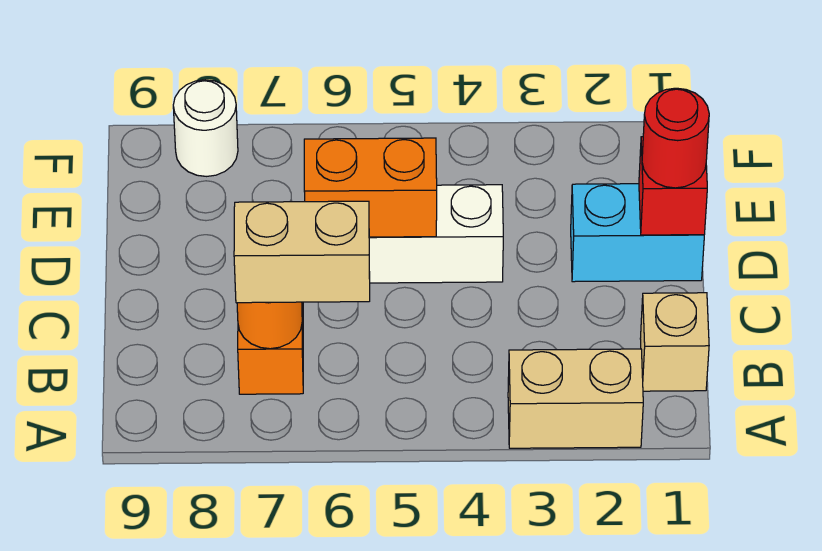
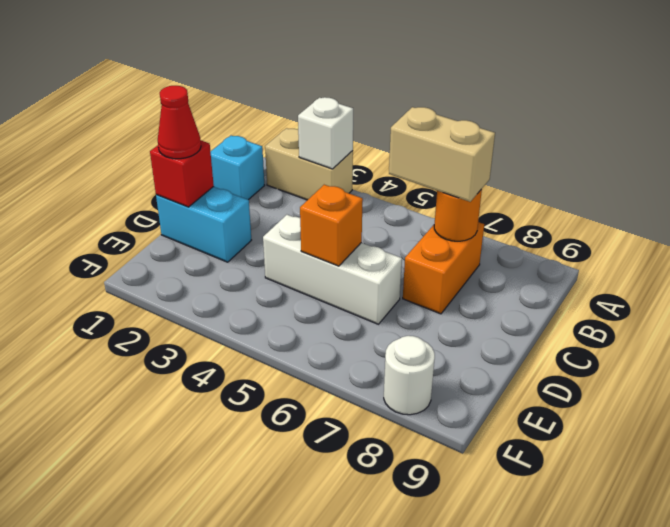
none -> white brick A3 level 2
tan brick B1 level 1 -> cyan brick B1 level 1
red round brick D1 level 3 -> red cone D1 level 3
orange brick D5:D6 level 2 -> orange brick D5 level 2

